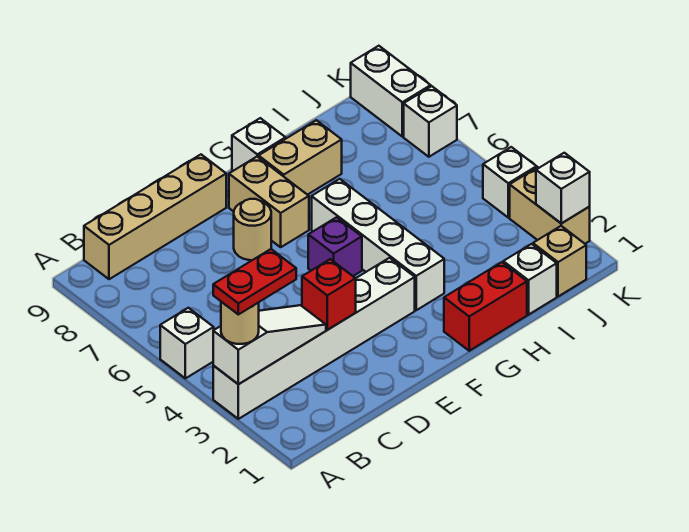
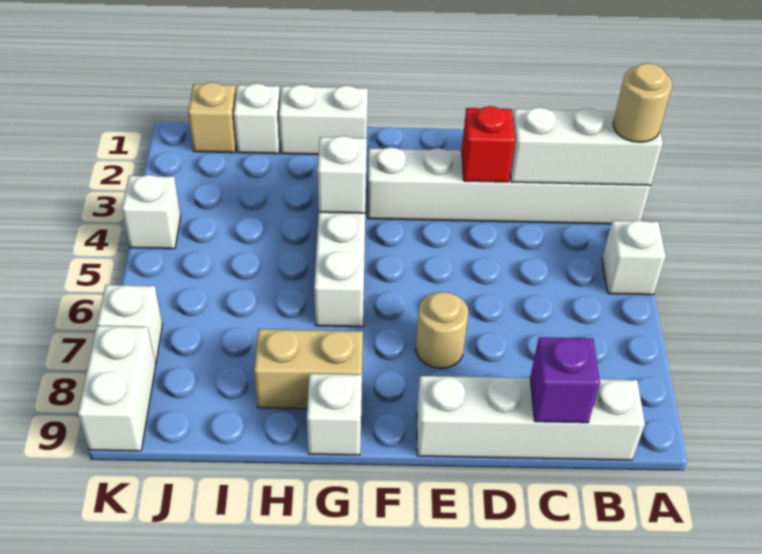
white slope A3:C3 level 2 top A -> white brick A3:C3 level 2
red plate A3:B3 level 4 -> none
tan brick B9:E9 level 1 -> white brick B9:E9 level 1
purple brick F5 level 1 -> purple brick C9 level 2
tan brick F7:F8 level 1 -> none
red brick G1:H1 level 1 -> white brick G1:H1 level 1
tan brick K2:K3 level 1 -> none
white brick K2 level 2 -> white brick G4 level 2

